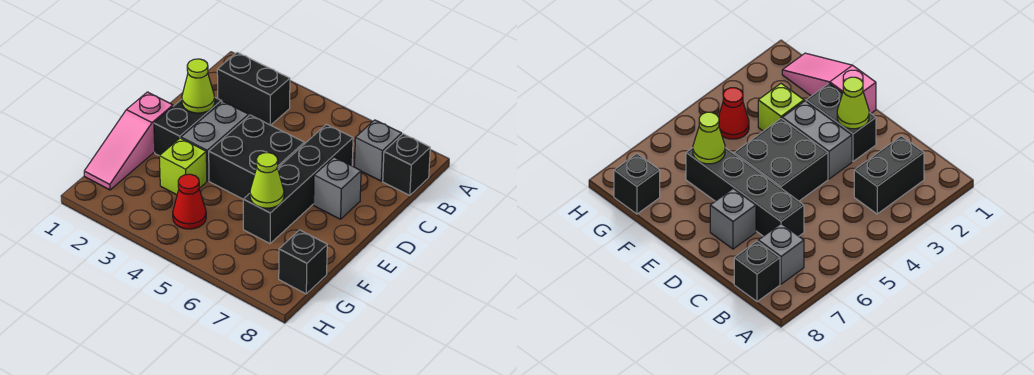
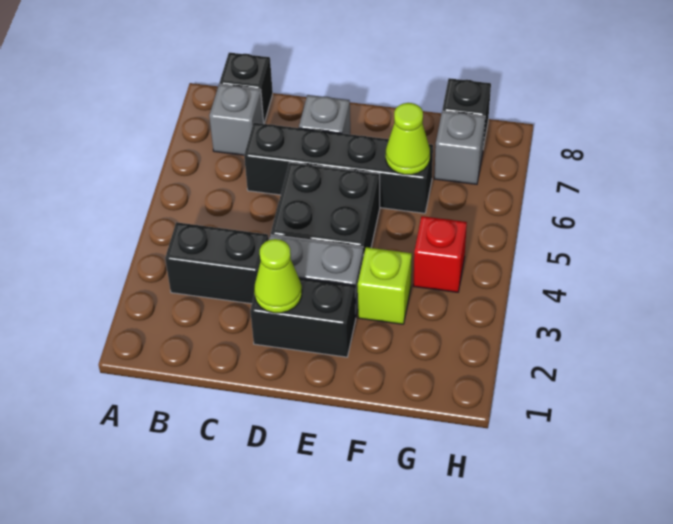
black brick B2:B3 level 1 -> black brick B3:C3 level 1
pink slope E1:G1 level 1 top E -> none
red cone G4 level 1 -> red brick G4 level 1
none -> grey brick G7 level 1

